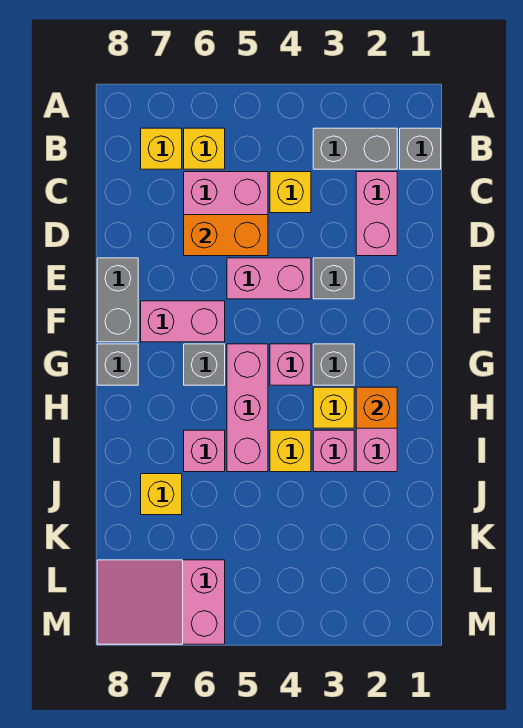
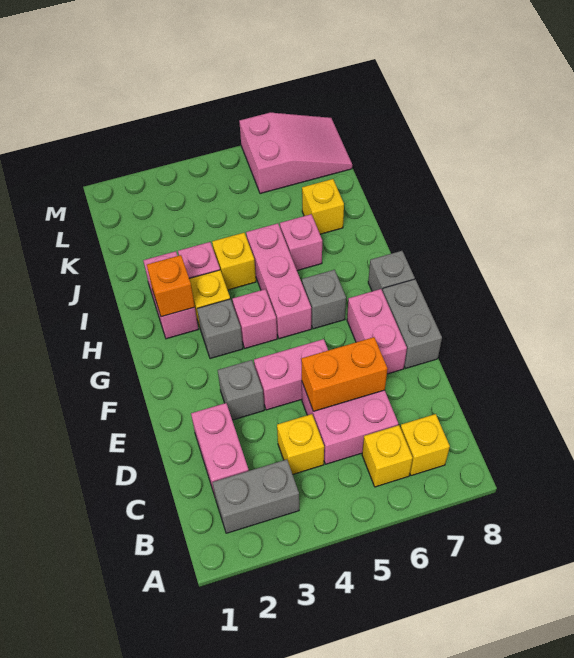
grey brick B1 level 1 -> none
pink brick F6:F7 level 1 -> pink brick E7:F7 level 1

